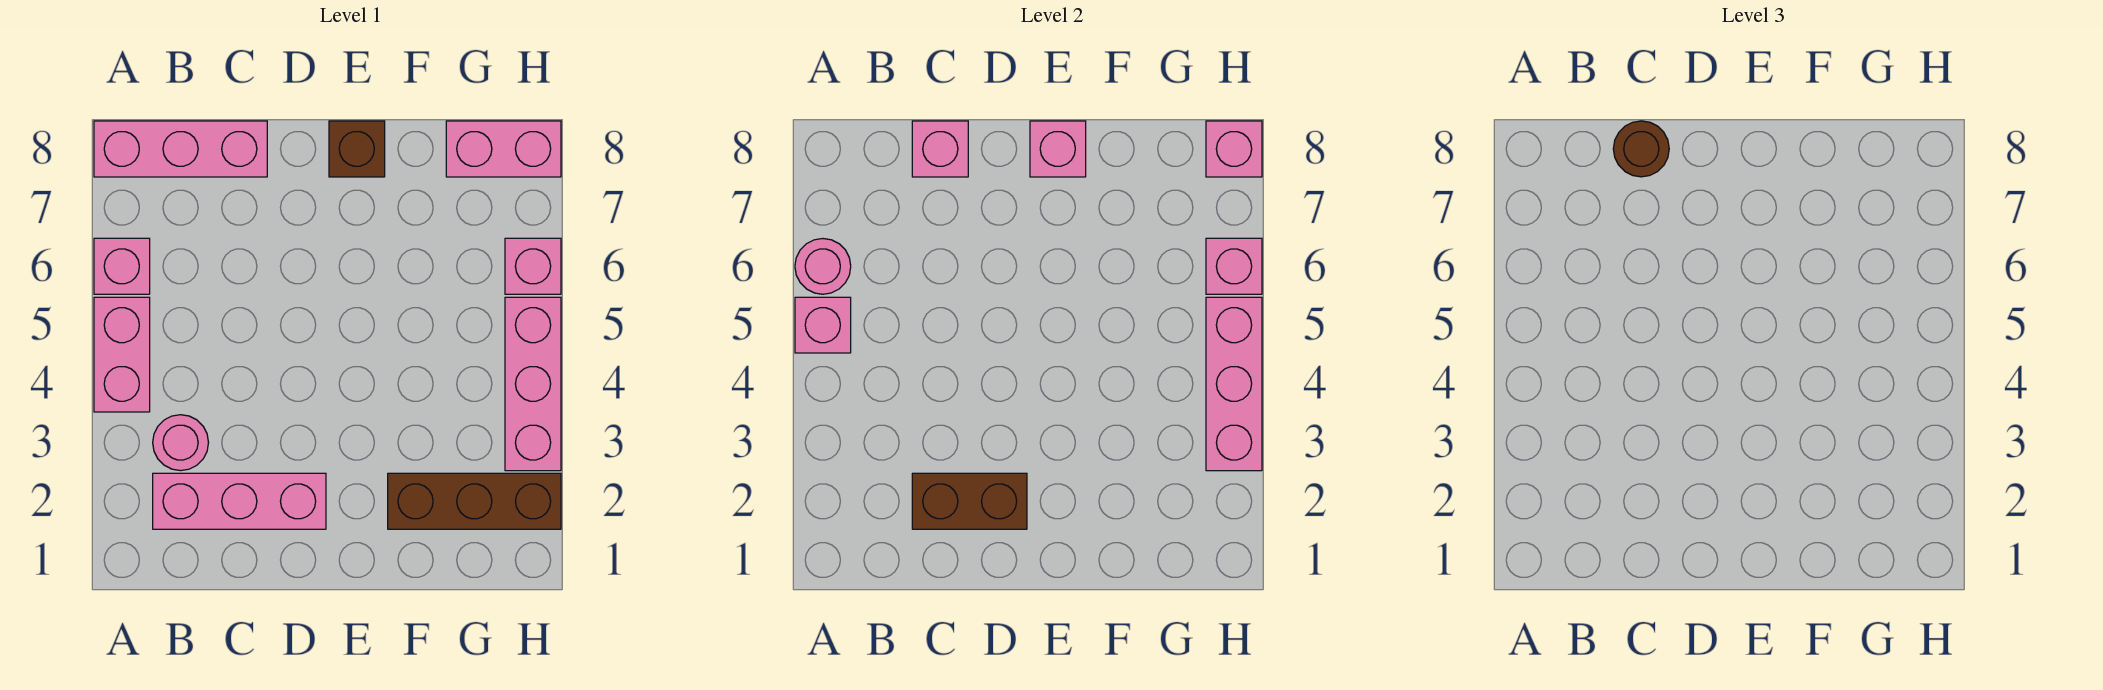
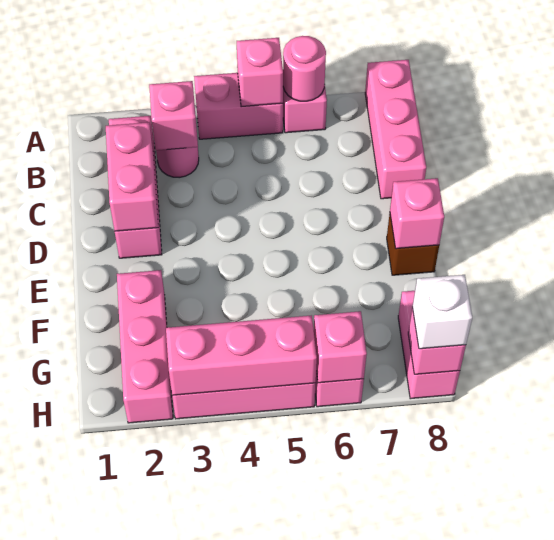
brown brick C2:D2 level 2 -> pink brick C2:D2 level 2
pink brick C8 level 2 -> pink brick B3 level 2
brown round brick C8 level 3 -> none
brown brick F2:H2 level 1 -> pink brick F2:H2 level 1
none -> white brick H8 level 3

